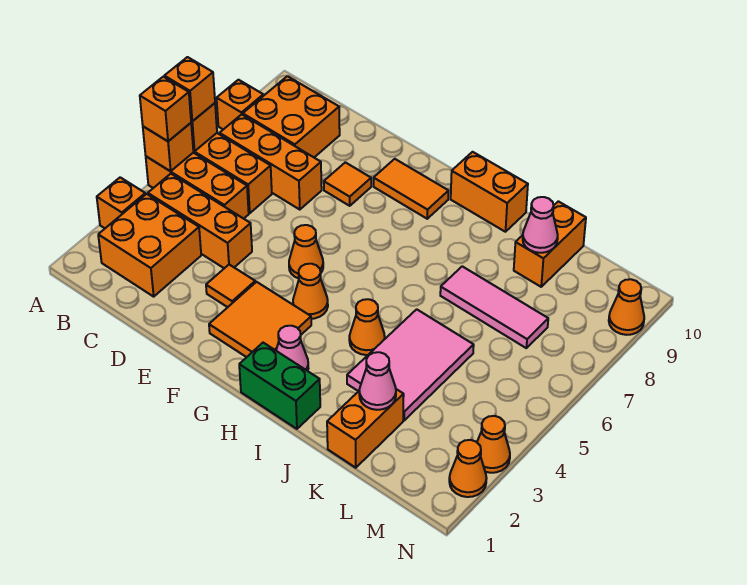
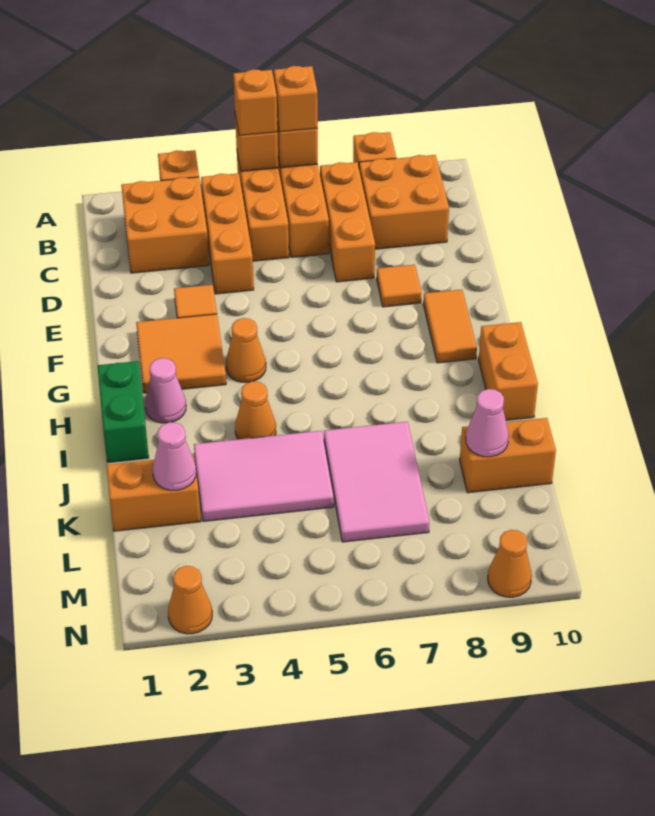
orange cone F5 level 1 -> none
pink tile J7:L7 level 1 -> pink tile J6:L7 level 1
orange cone N3 level 1 -> none

